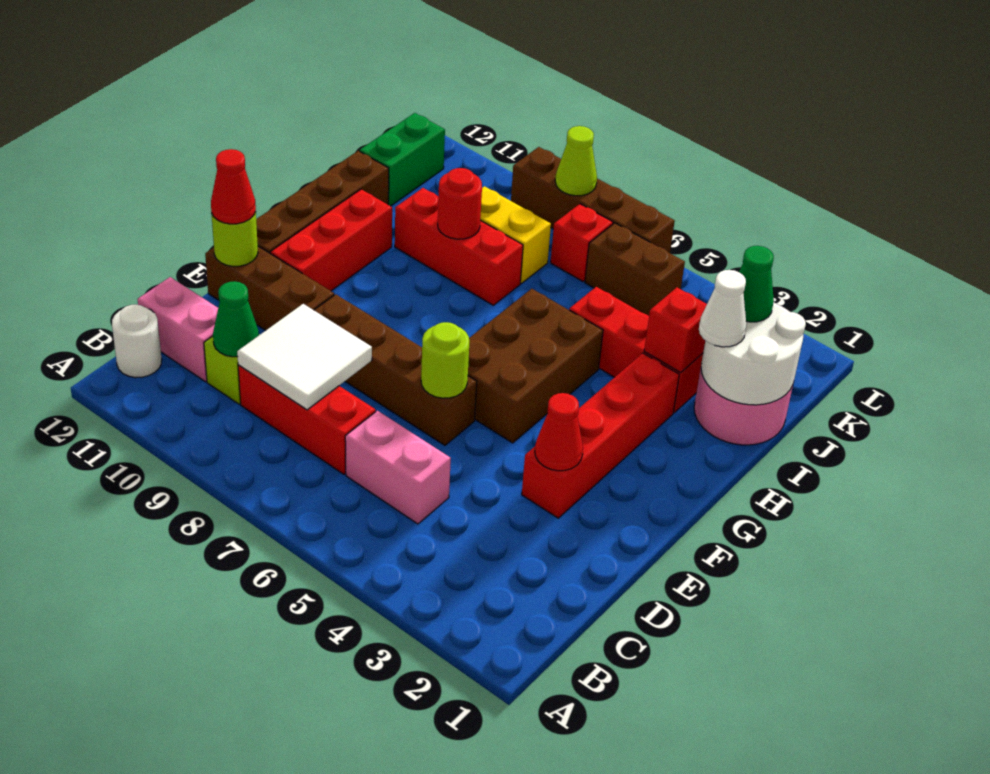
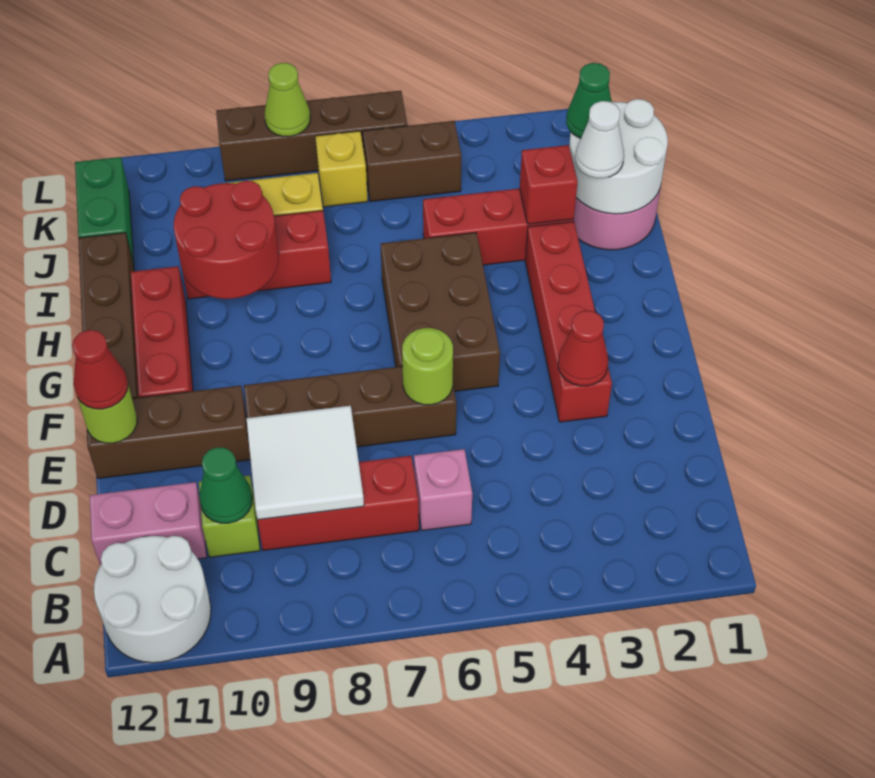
white round brick B12 level 1 -> white round brick A11:B12 level 1
pink brick C5:C6 level 1 -> pink brick C6 level 1
red round brick I9 level 2 -> red round brick H9:I10 level 2
red brick K7 level 1 -> yellow brick K7 level 1

